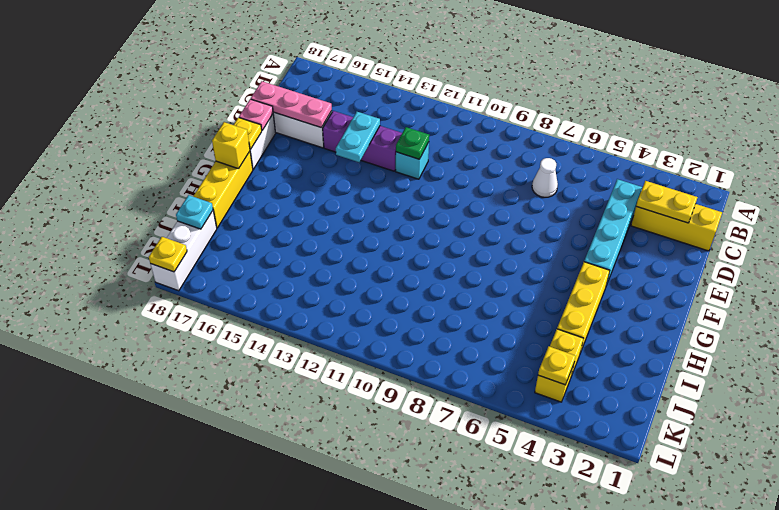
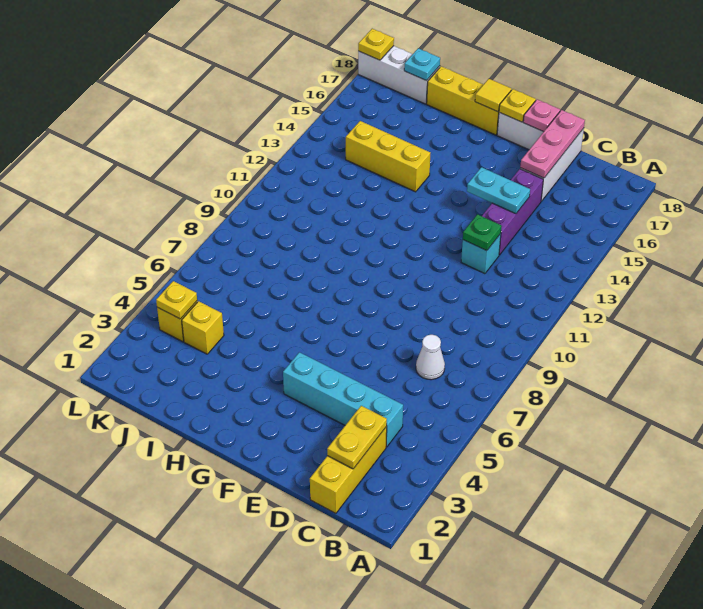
yellow brick G4:I4 level 1 -> yellow brick H14:J14 level 1
yellow brick G18 level 2 -> yellow tile G18 level 2

